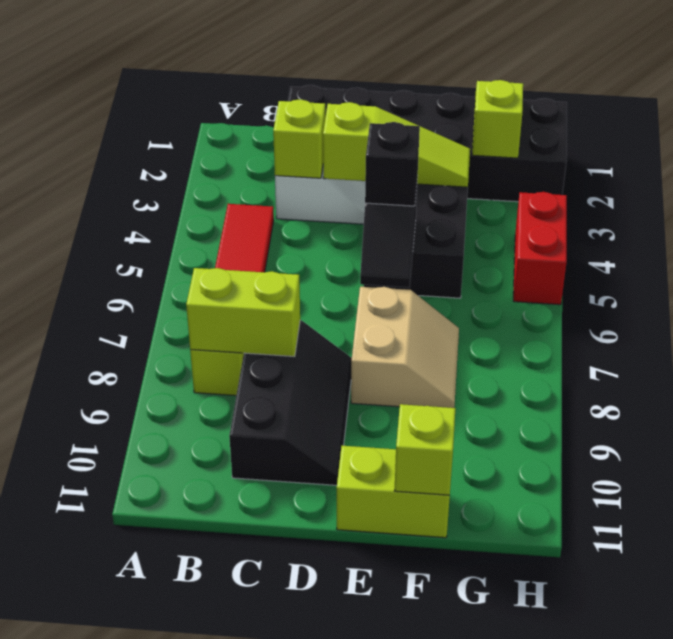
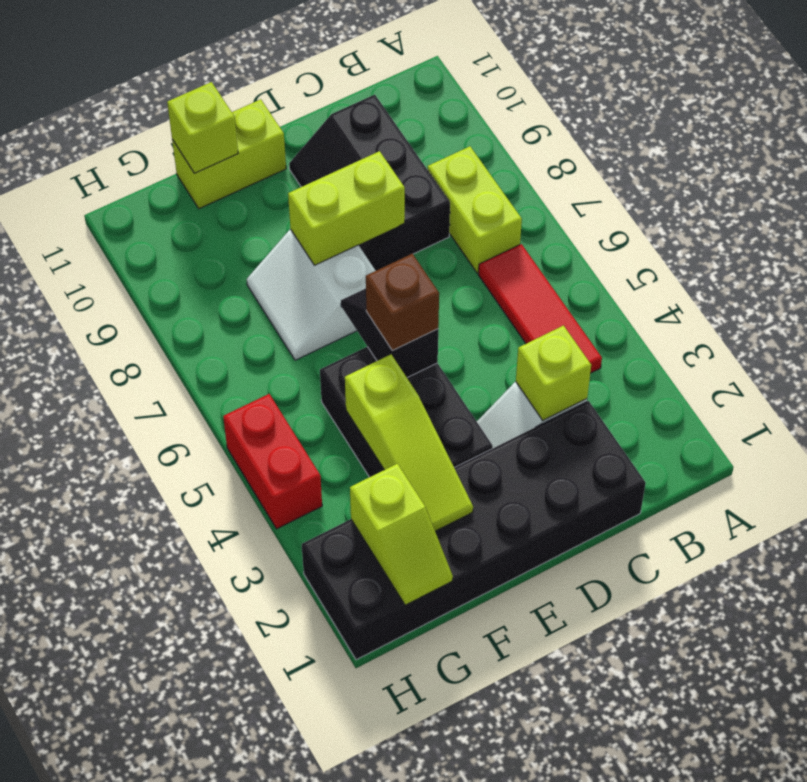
lime brick B8:C8 level 2 -> lime brick D8:E8 level 2
lime slope D3:F3 level 2 top D -> lime slope F2:F4 level 2 top 4
black brick E5 level 3 -> brown brick E5 level 3
tan slope E7:F8 level 1 top E -> white slope E7:F8 level 1 top E

